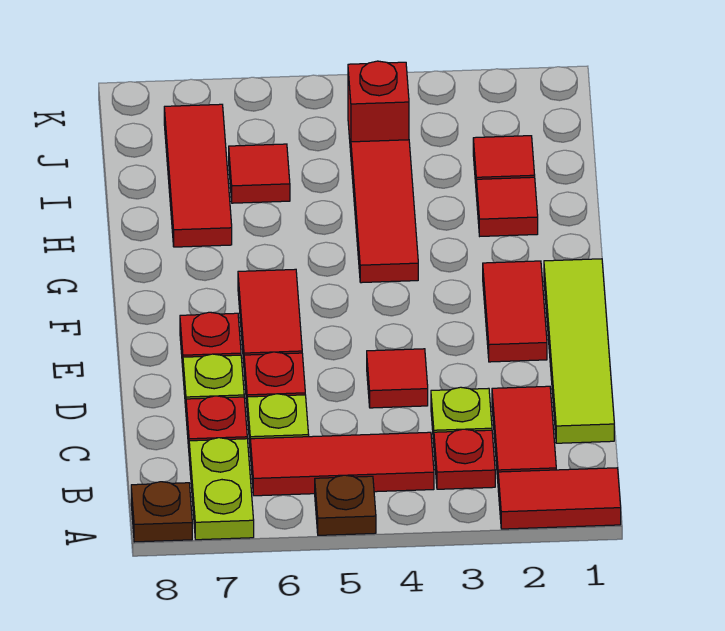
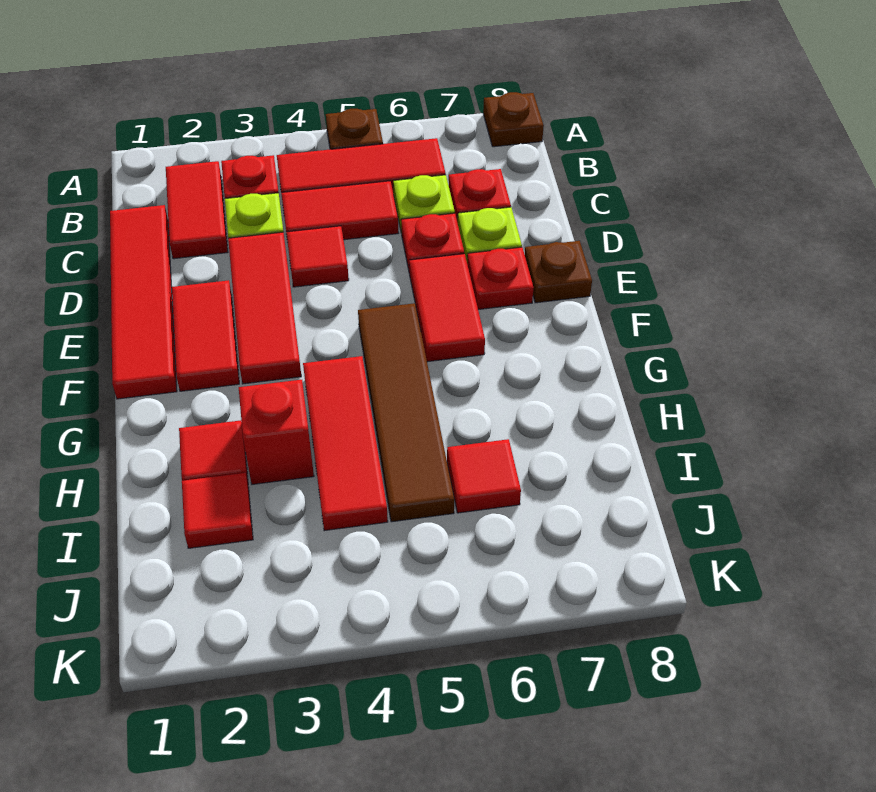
red tile A1:A2 level 1 -> red tile C4:C5 level 1
lime plate A7:B7 level 1 -> none
lime tile C1:F1 level 1 -> red tile C1:F1 level 1
none -> brown plate E8 level 1
none -> brown tile F5:I5 level 1
red tile H7:J7 level 1 -> red tile D3:F3 level 1
red brick J4 level 1 -> red brick H3 level 1

